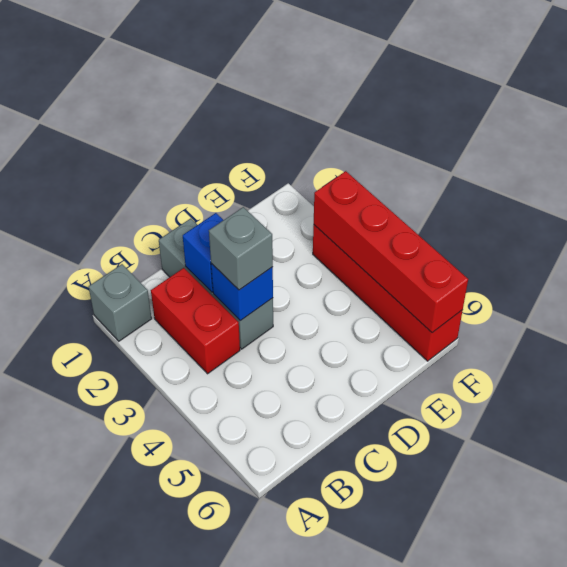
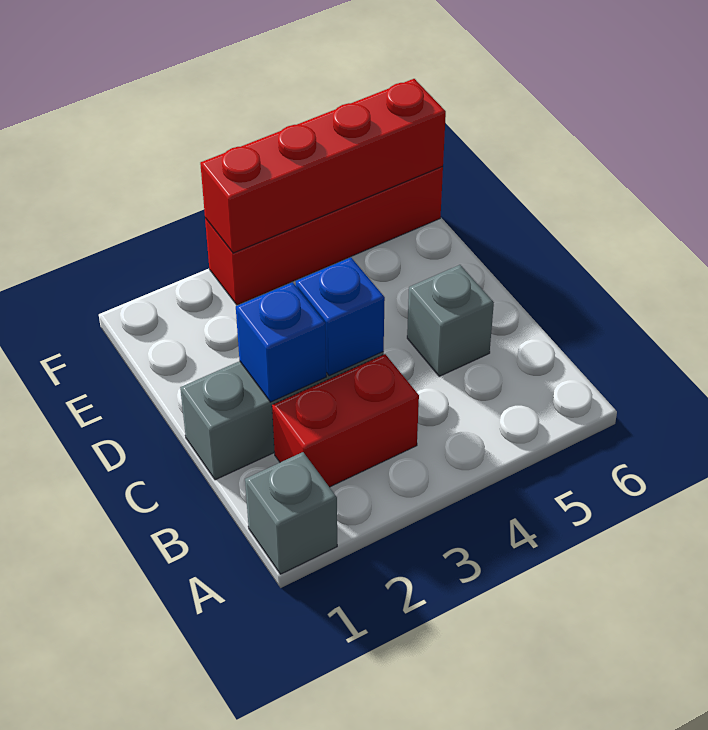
grey brick C3 level 3 -> grey brick C5 level 1

